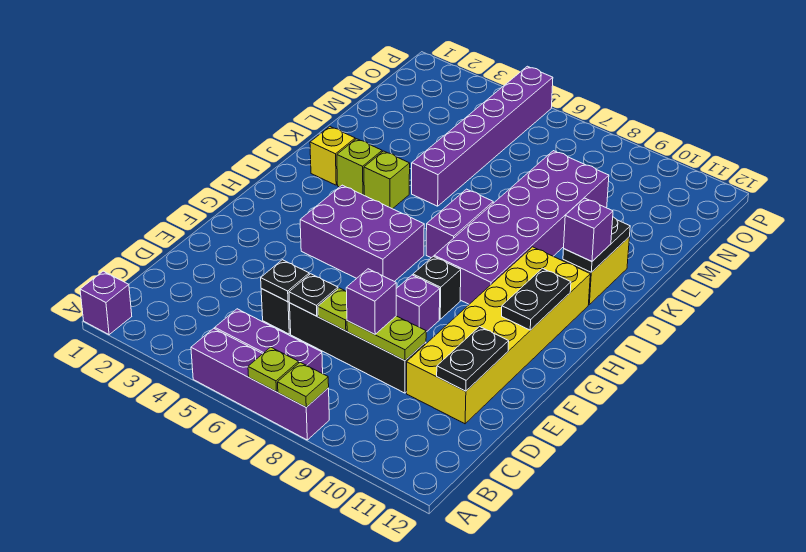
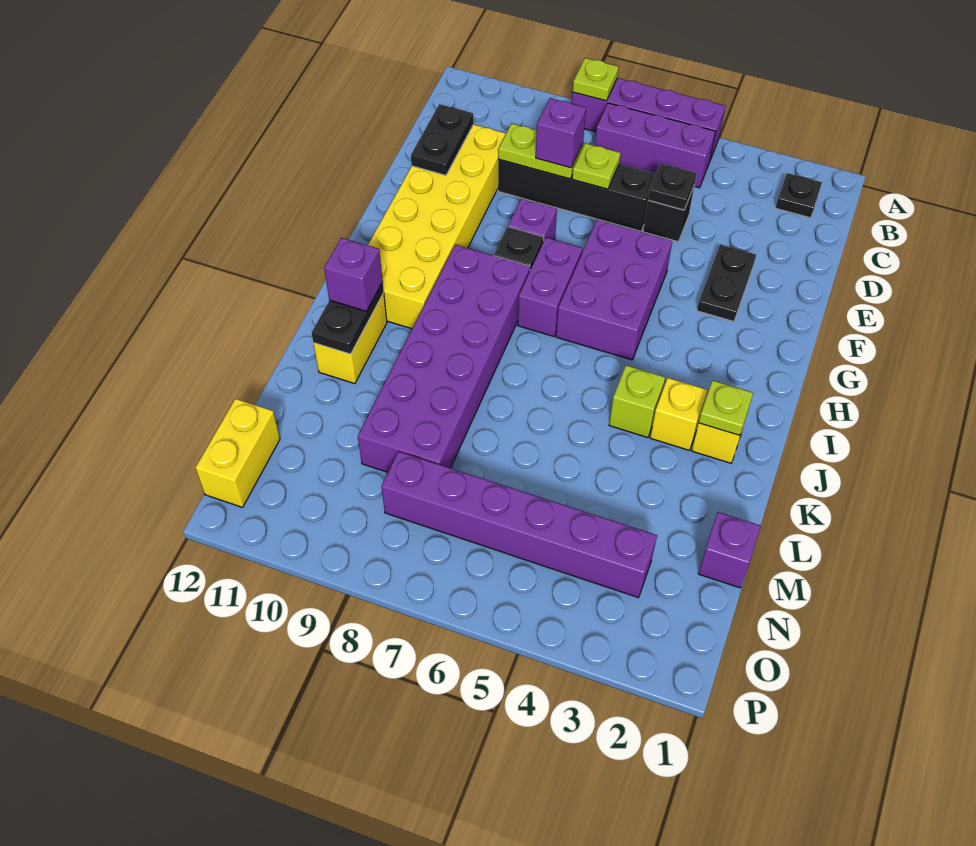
purple brick A1 level 1 -> purple brick M1 level 1
lime plate A7 level 2 -> lime plate J2 level 2
black plate D6 level 2 -> black plate B2 level 1
purple brick G4:H6 level 1 -> purple brick F5:H6 level 1
black plate G11:H11 level 2 -> black plate E3:F3 level 1
purple brick I7:J7 level 1 -> purple brick G7:H7 level 1
lime brick J3 level 1 -> yellow brick J3 level 1
purple brick K5:P5 level 1 -> purple brick N3:N8 level 1
none -> yellow brick N12:O12 level 1

